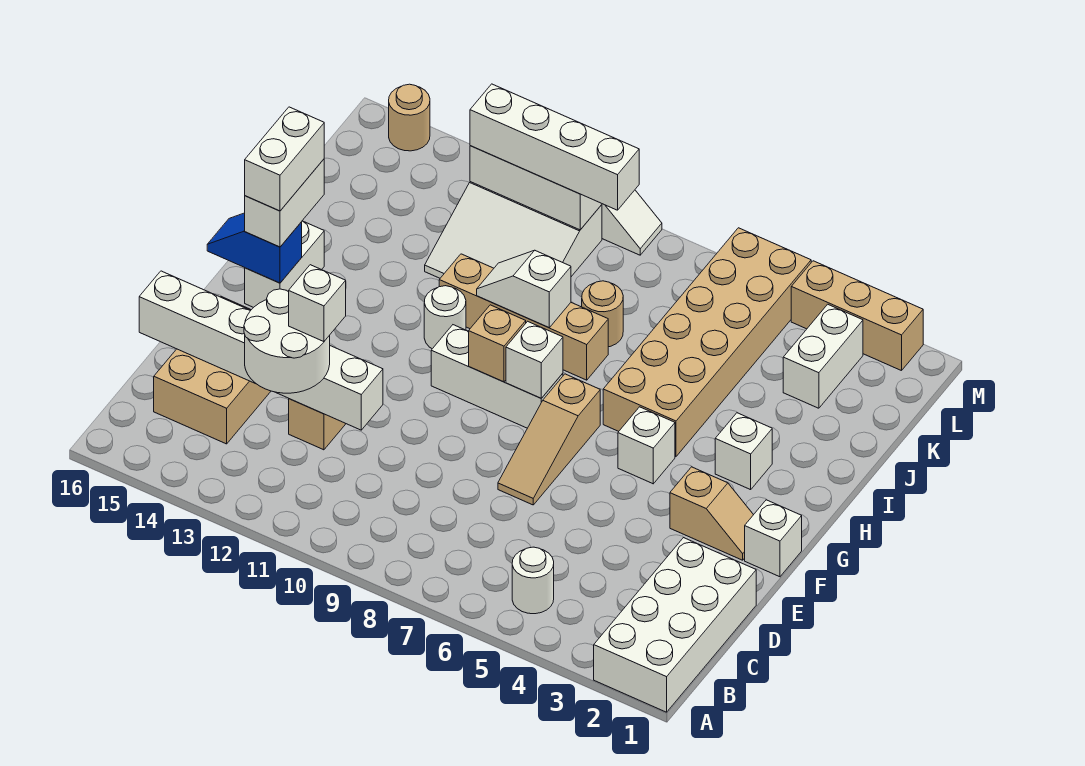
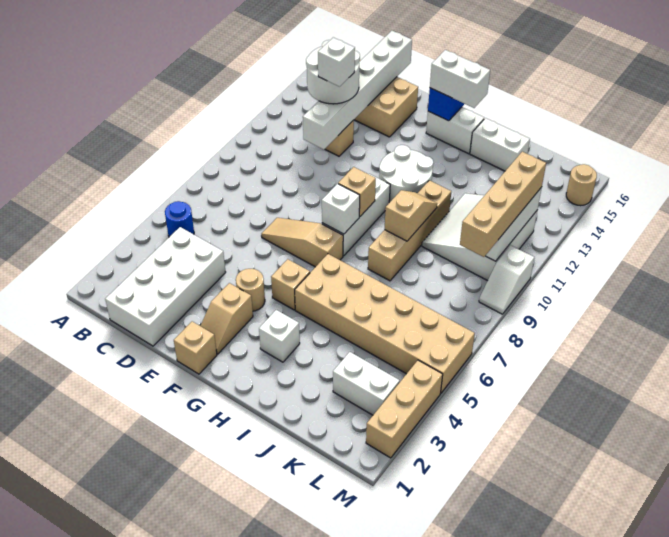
white brick A1:D2 level 1 -> white brick C1:D4 level 1
white round brick B5 level 1 -> blue round brick B5 level 1
white brick F1 level 1 -> tan brick F1 level 1
white brick G5 level 1 -> tan brick G5 level 1
white brick G15:H15 level 4 -> white brick I15:J15 level 1
white round brick H11 level 1 -> white round brick G11:H12 level 1
white slope I9:I10 level 2 top 9 -> tan slope I9:I10 level 2 top 9
tan round brick J8 level 1 -> tan round brick F4 level 1
white brick L9:L12 level 3 -> tan brick L9:L12 level 3

